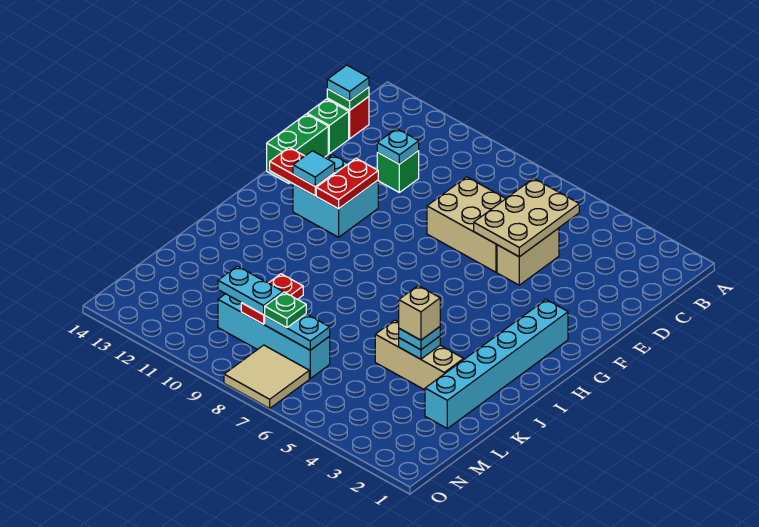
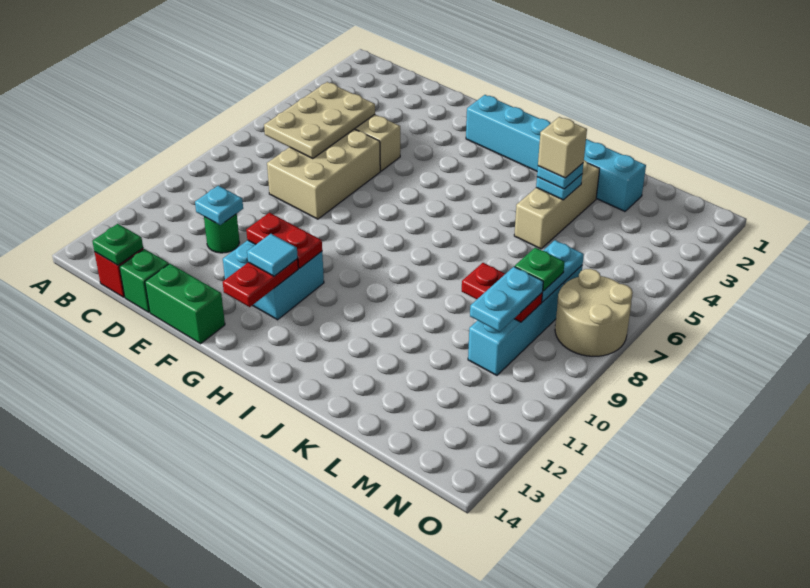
tan plate C5:E6 level 2 -> tan plate C5:D7 level 2
cyan tile C14 level 3 -> none
green brick D11 level 1 -> green round brick D11 level 1
tan tile N7:O8 level 1 -> tan round brick N7:O8 level 1

